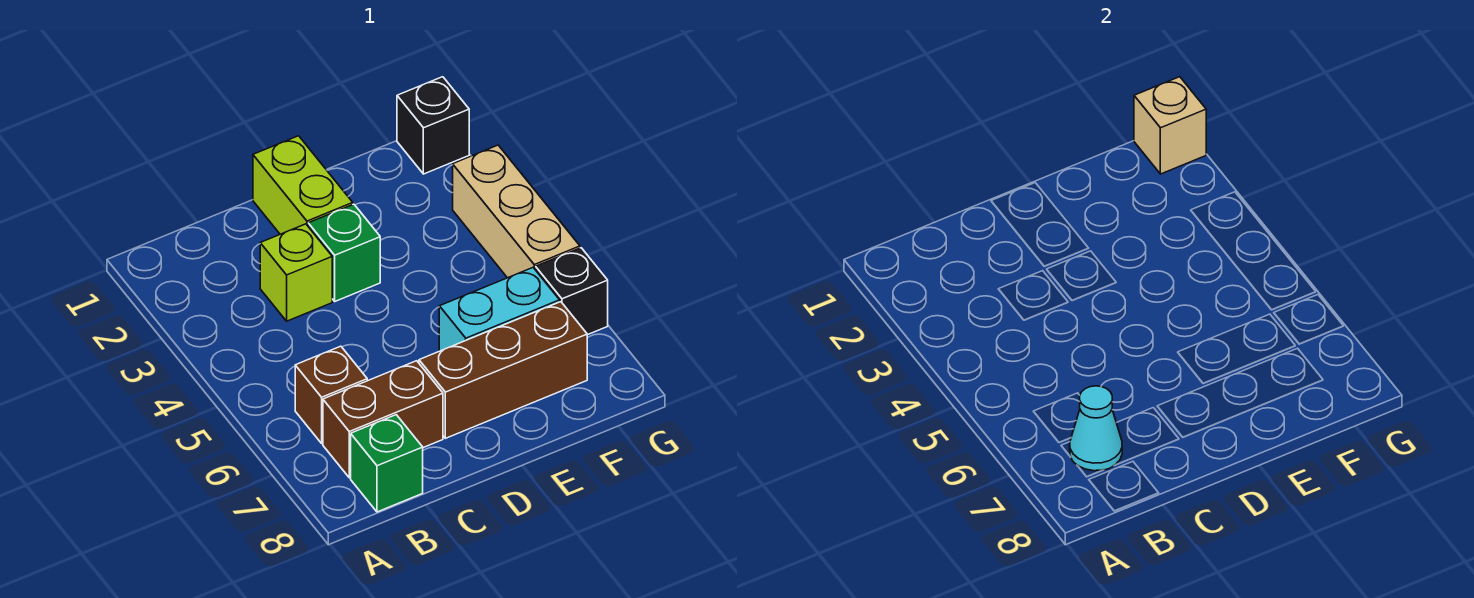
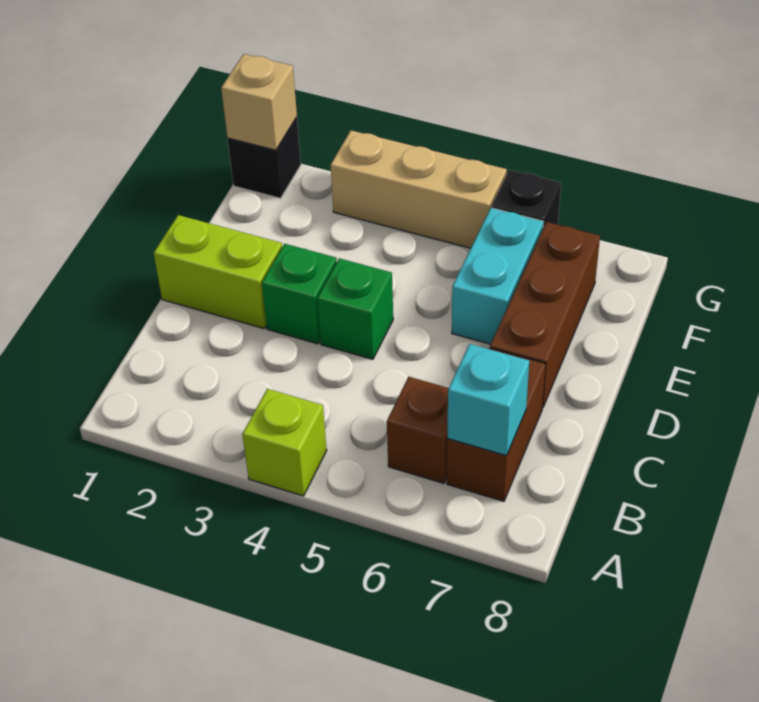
cyan cone B7 level 2 -> cyan brick B7 level 2
green brick B8 level 1 -> green brick D4 level 1
lime brick C3 level 1 -> lime brick A4 level 1

